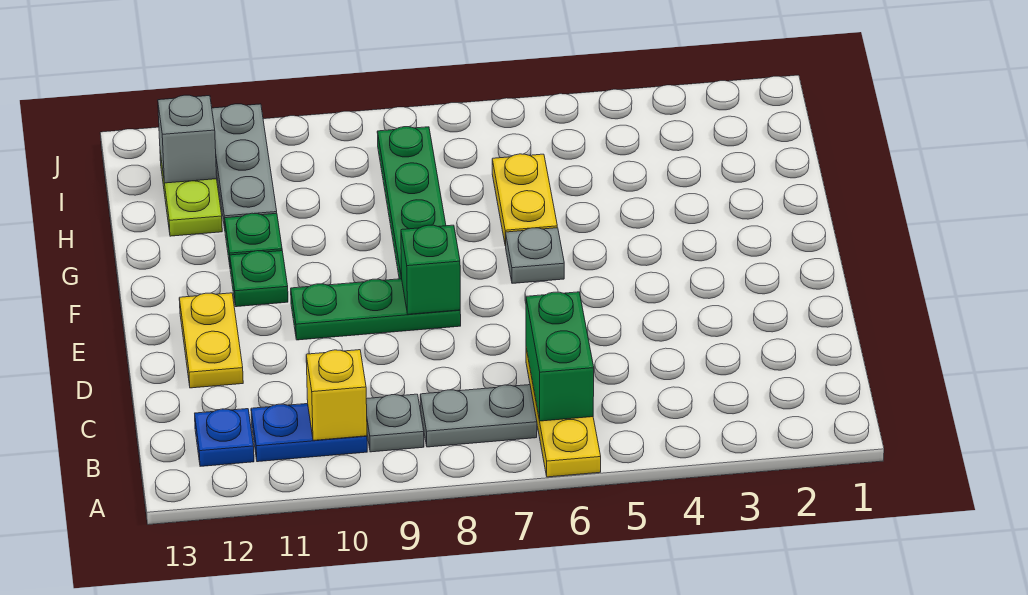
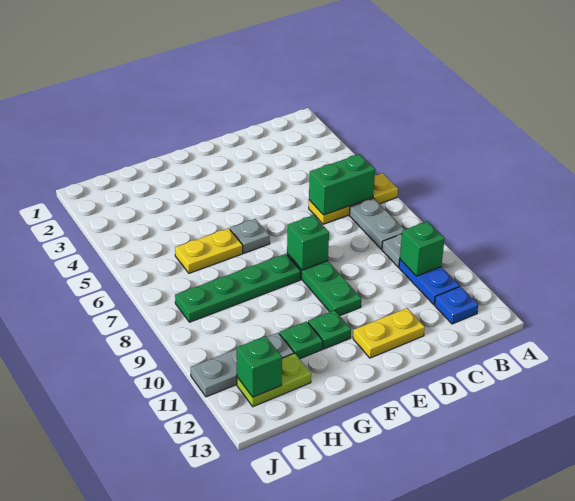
yellow brick B10 level 2 -> green brick B10 level 2
grey brick I12 level 2 -> green brick I12 level 2

